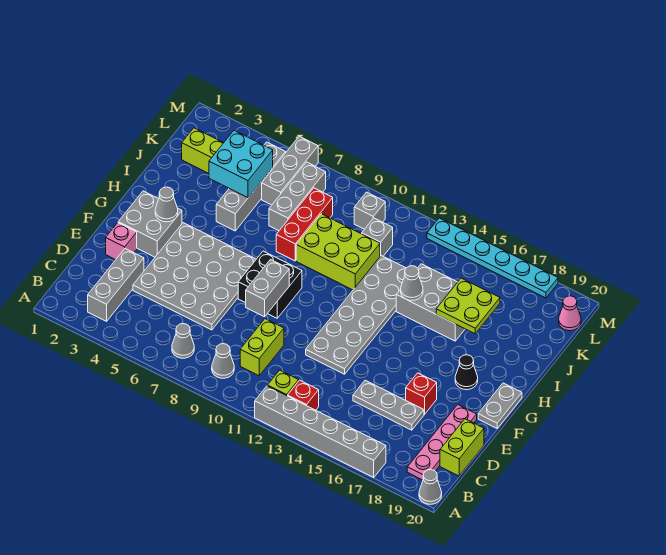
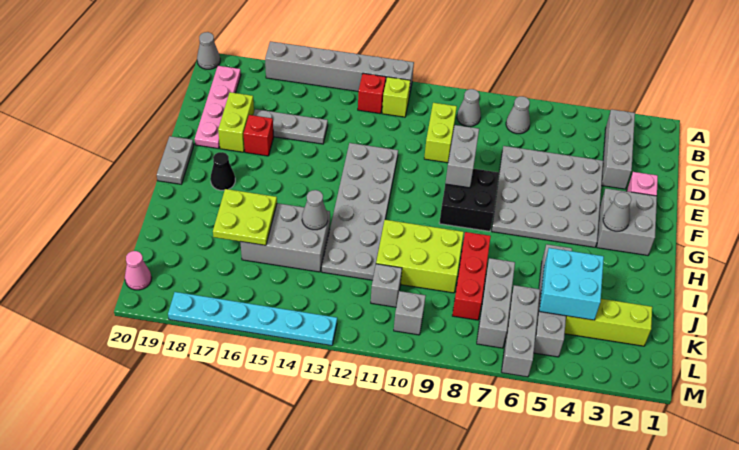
lime brick C20:D20 level 1 -> lime brick D18:E18 level 1

